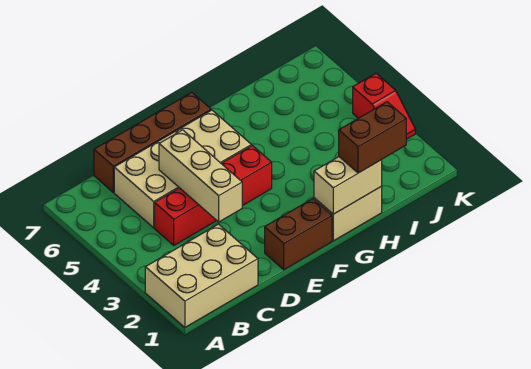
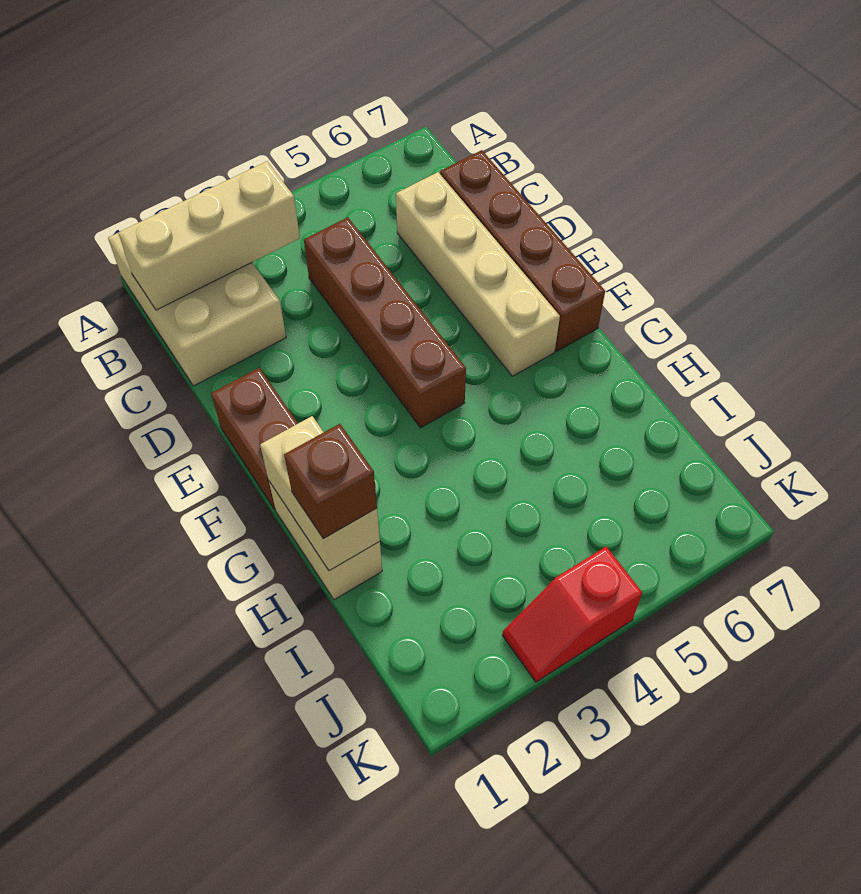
red brick C4:F4 level 1 -> brown brick C4:F4 level 1
tan brick C5:F6 level 1 -> tan brick C6:F6 level 1
tan brick D3:D5 level 2 -> tan brick B1:B3 level 2
brown brick H1:I1 level 3 -> brown brick H1 level 3

